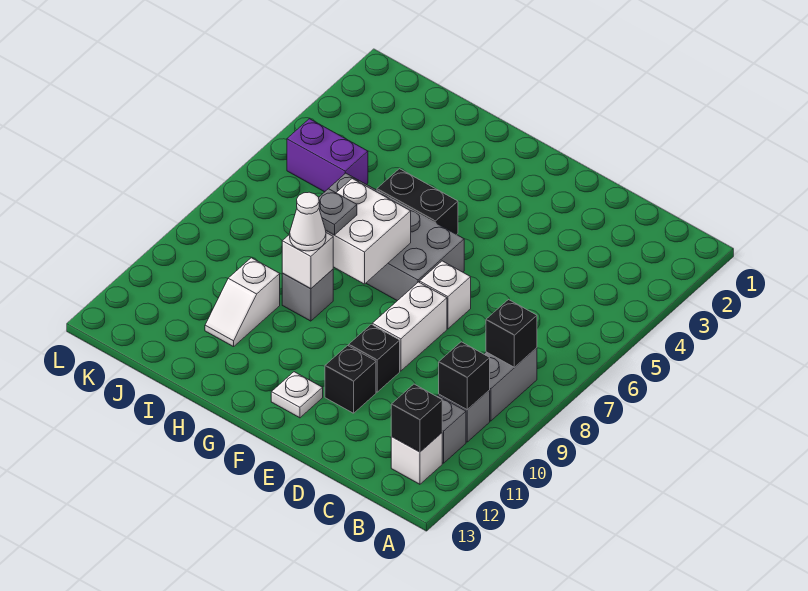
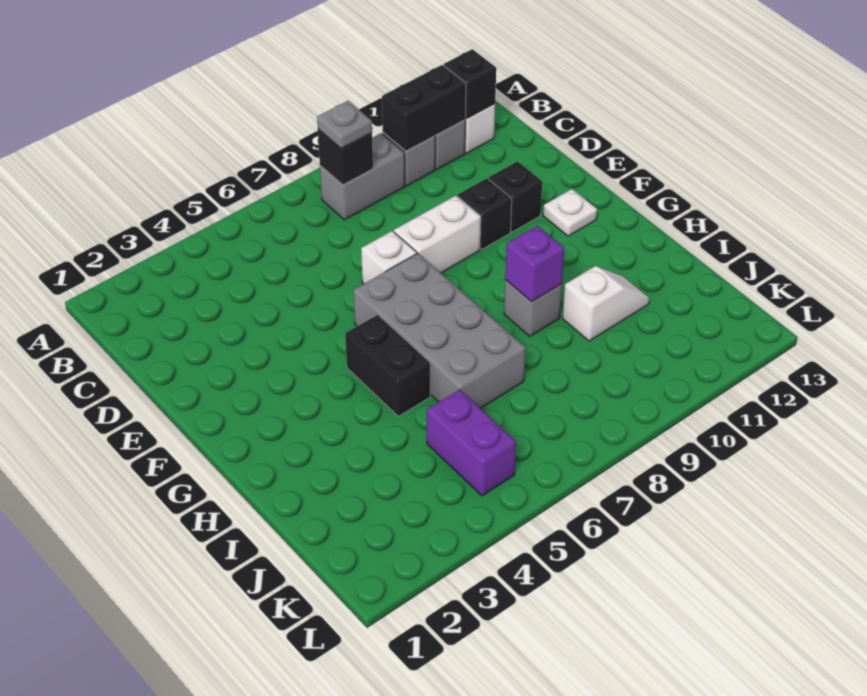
black brick B10 level 2 -> black brick B10:B11 level 2
white brick G7:H8 level 2 -> none
grey plate H8 level 3 -> grey plate B8 level 3
white brick H9 level 2 -> purple brick H9 level 2
white cone H9 level 3 -> none

